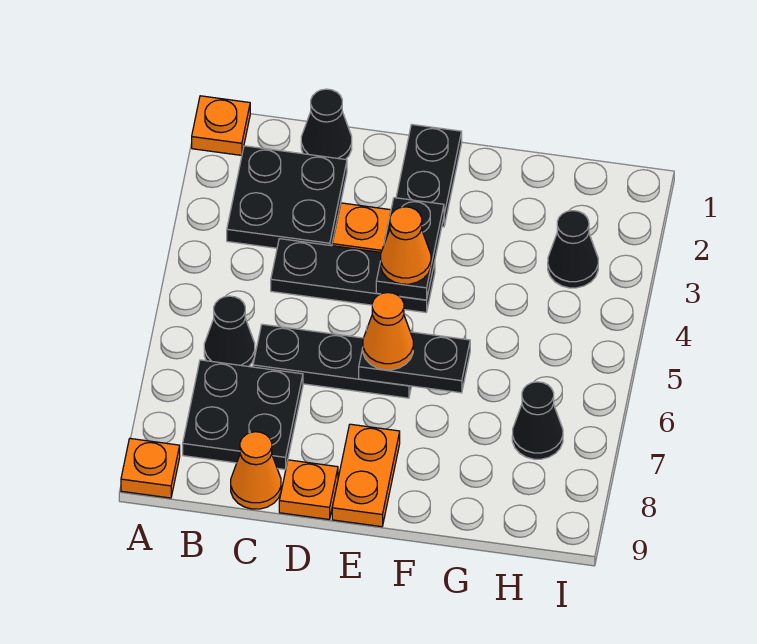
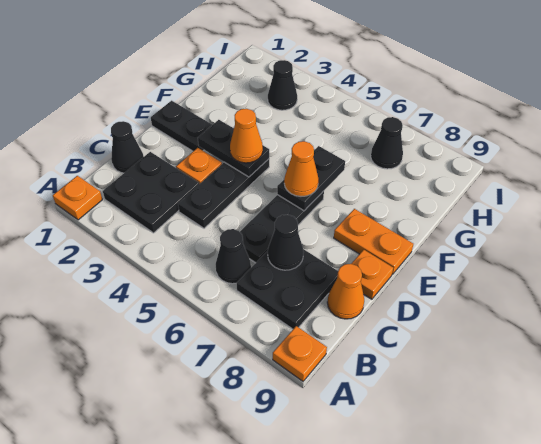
none -> black cone C7 level 2

